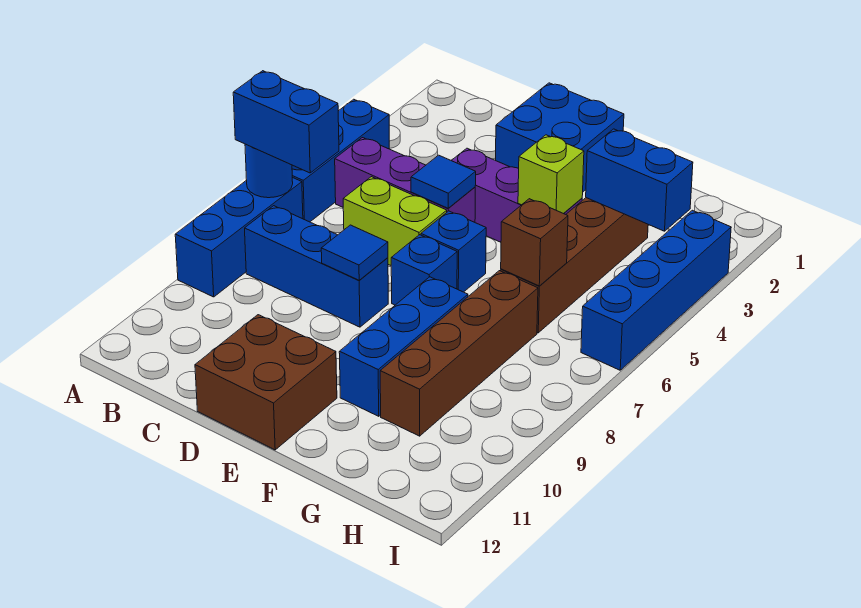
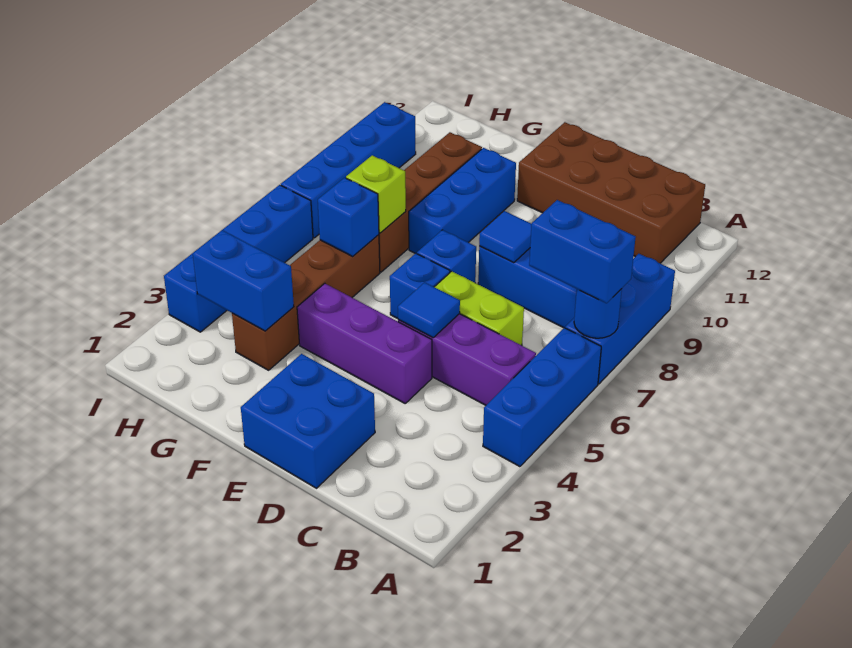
brown brick D11:E12 level 1 -> brown brick B11:E12 level 1
lime brick F4 level 2 -> lime brick G7 level 2
brown brick G6 level 2 -> blue brick G6 level 2
none -> blue brick I7:I10 level 1

